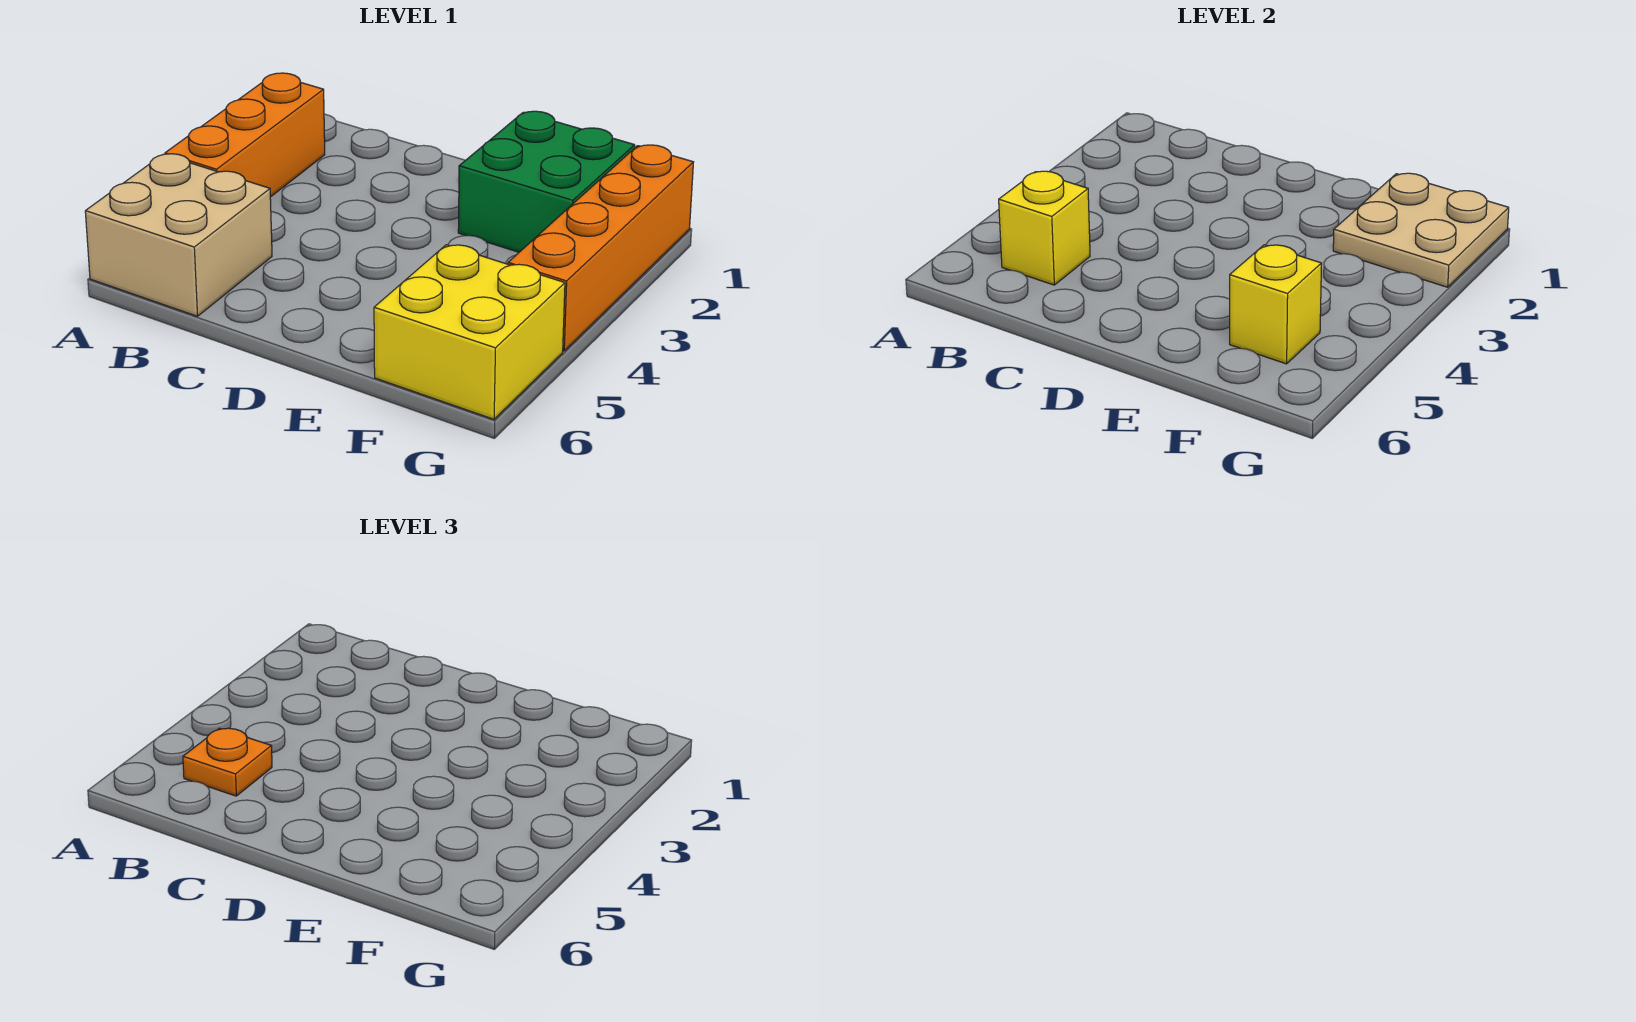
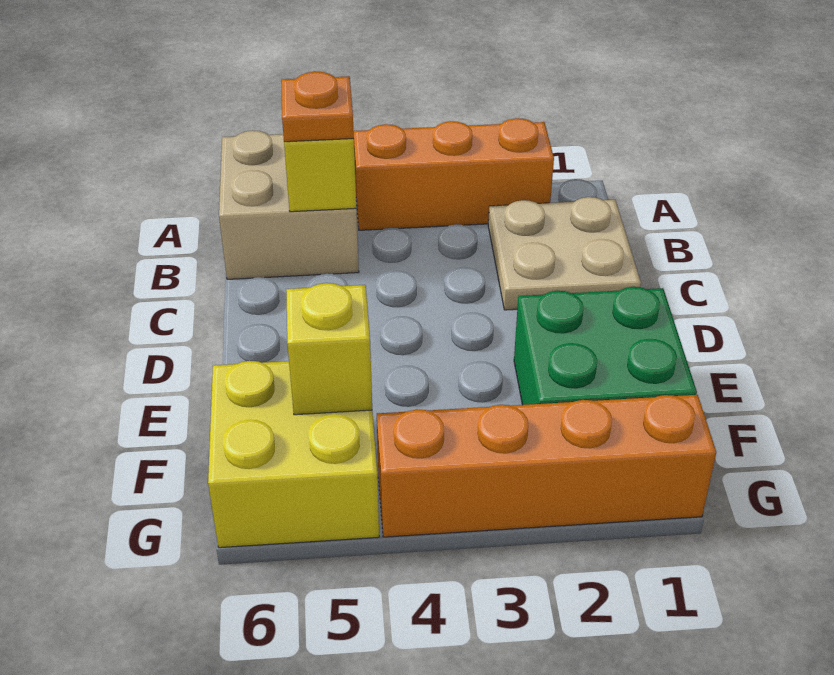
tan plate F1:G2 level 2 -> tan plate B1:C2 level 1

